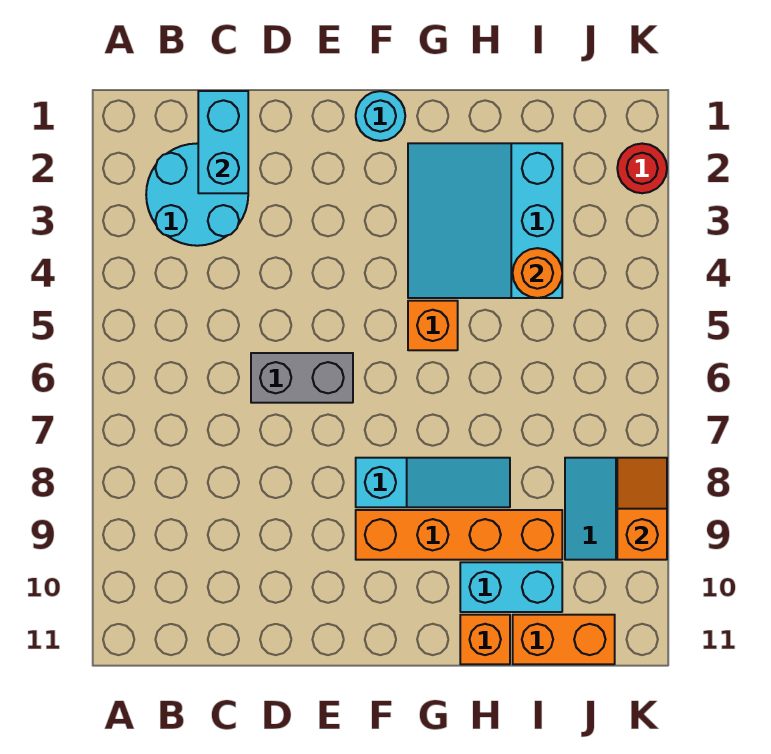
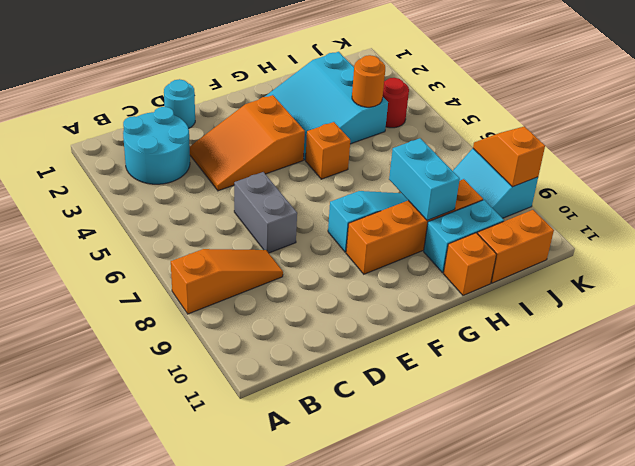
none -> orange slope A8:C8 level 1 top A
cyan brick C1:C2 level 2 -> cyan brick H8:H9 level 2
none -> orange slope D3:F4 level 1 top F
grey brick D6:E6 level 1 -> grey brick D6:D7 level 1
cyan round brick F1 level 1 -> cyan round brick D1 level 1
red round brick K2 level 1 -> red round brick J4 level 1

